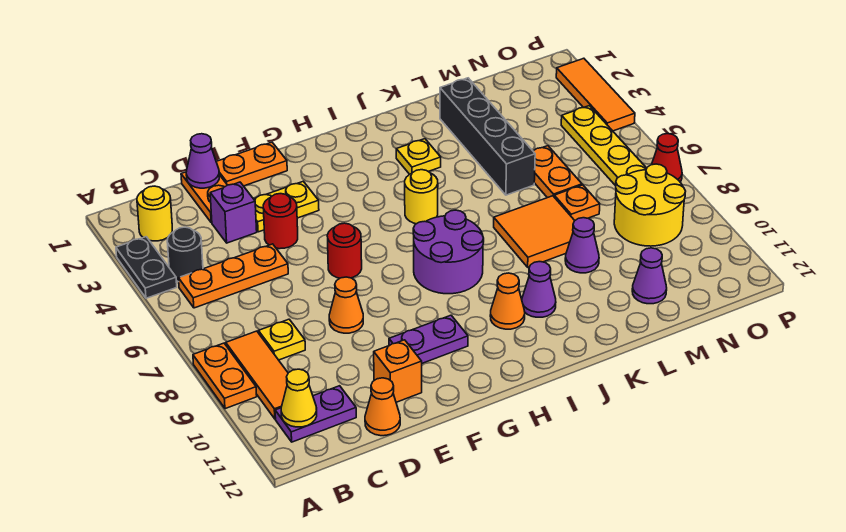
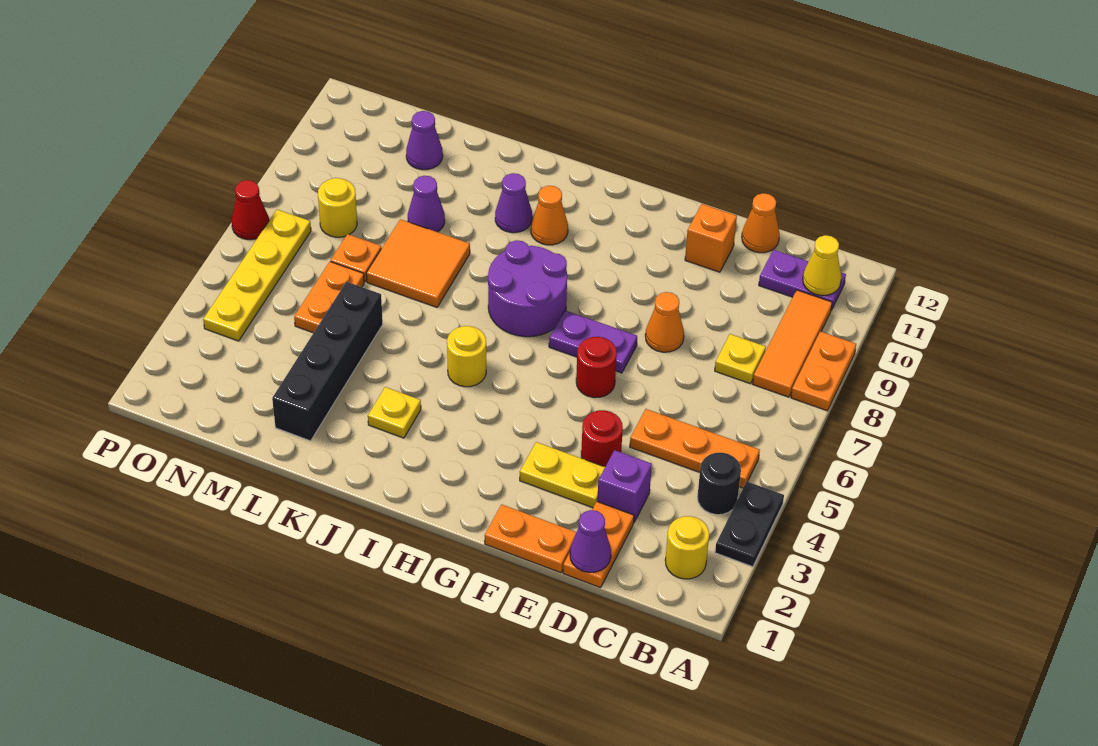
purple plate F10:G10 level 1 -> purple plate F7:G7 level 1
yellow round brick N8:O9 level 1 -> yellow round brick N8 level 1
orange tile P2:P4 level 1 -> none

